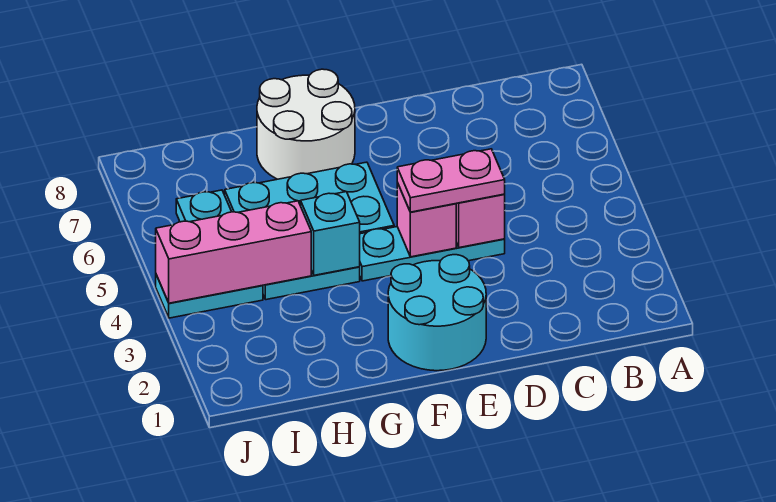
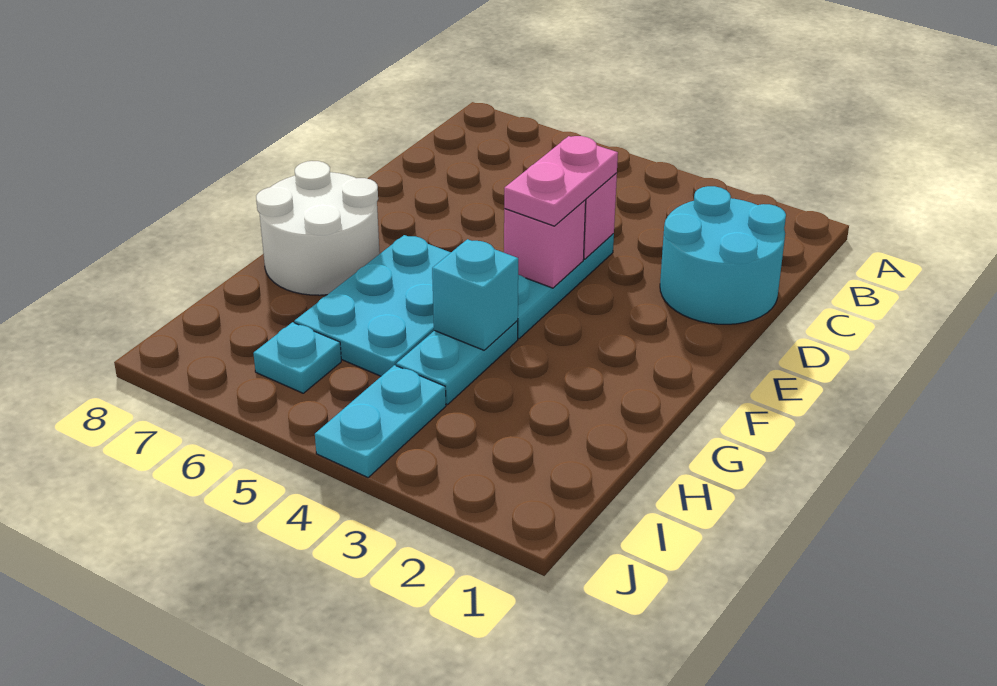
cyan round brick E1:F2 level 1 -> cyan round brick C1:D2 level 1
pink brick H4:J4 level 2 -> none

